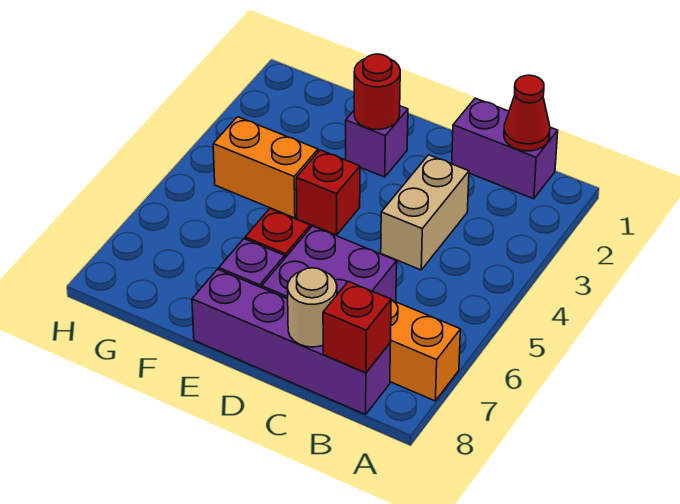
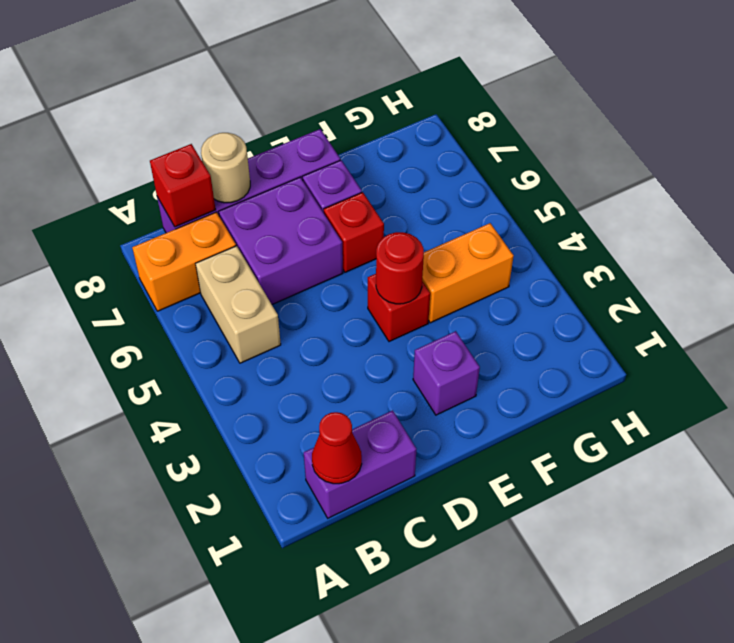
tan brick C3:C4 level 1 -> tan brick B5:B6 level 1
red round brick E2 level 2 -> red round brick E4 level 2

